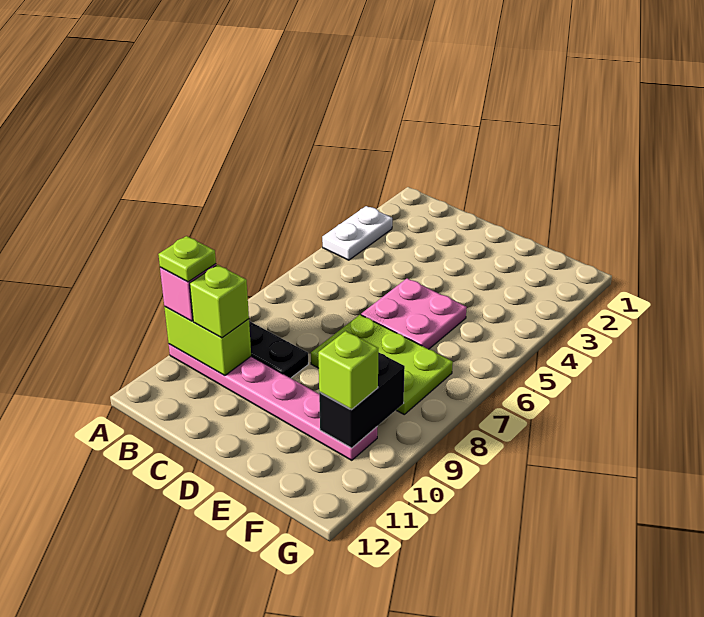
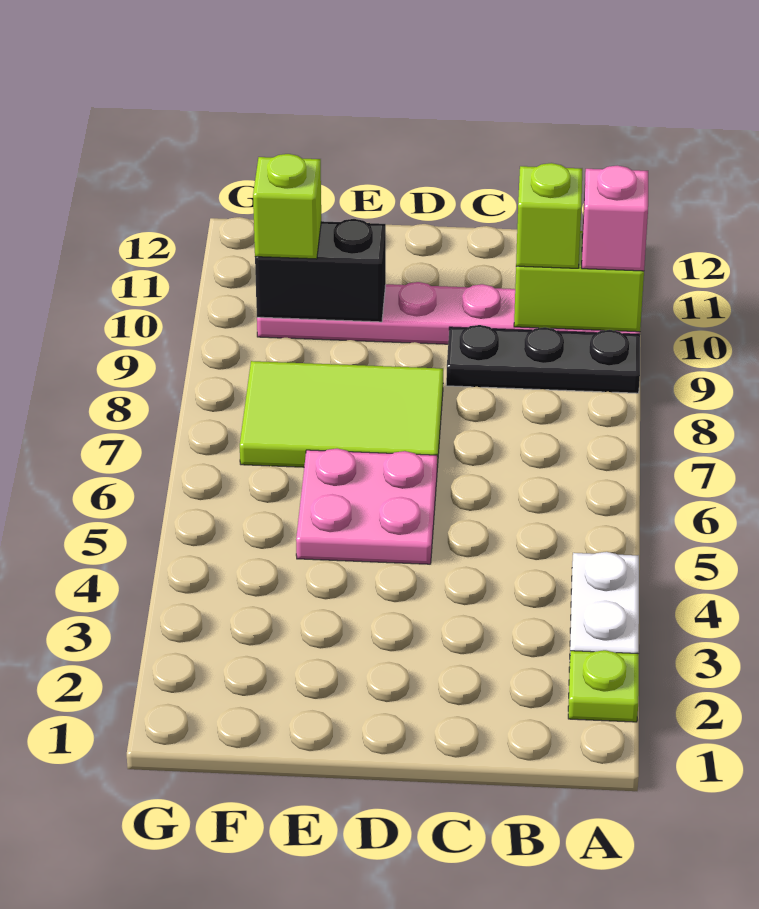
lime plate A10 level 4 -> lime plate A2 level 1
lime plate D7:F8 level 1 -> lime tile D7:F8 level 1
black brick F9:F10 level 2 -> black brick E10:F10 level 2

